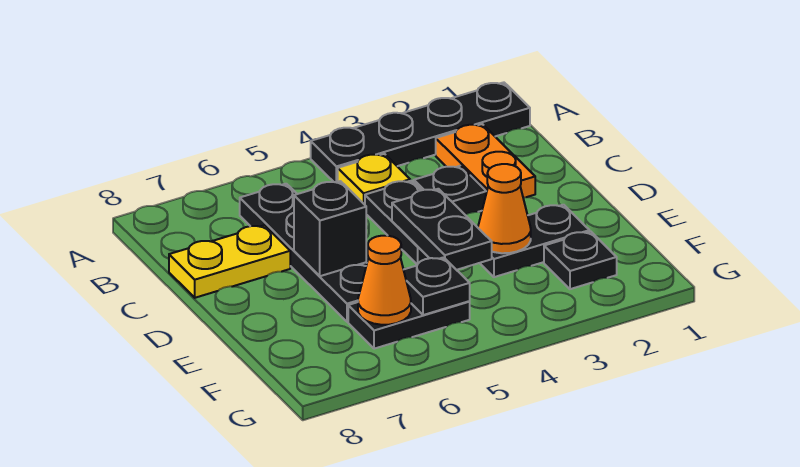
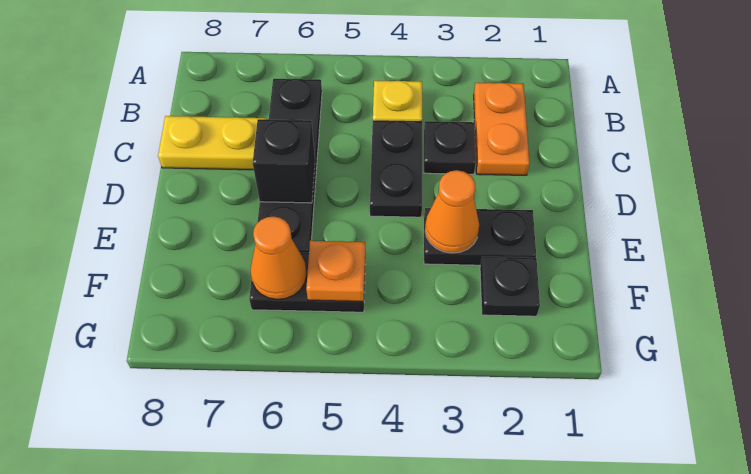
black plate A1:A4 level 1 -> none
black plate D4:E4 level 2 -> none
black plate F5 level 2 -> orange plate F5 level 2

